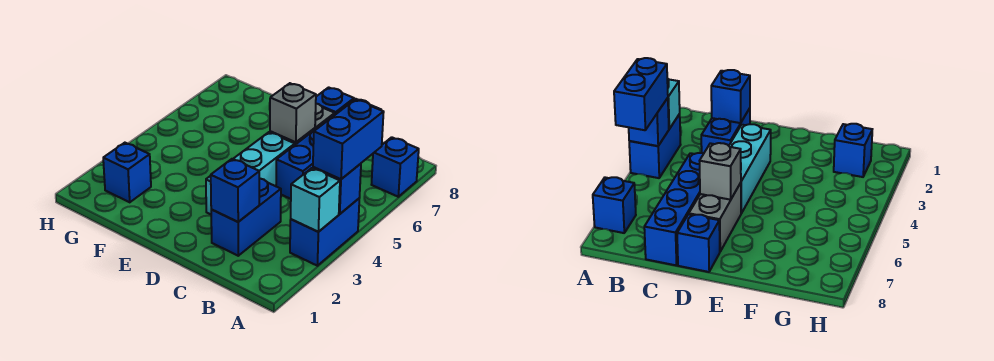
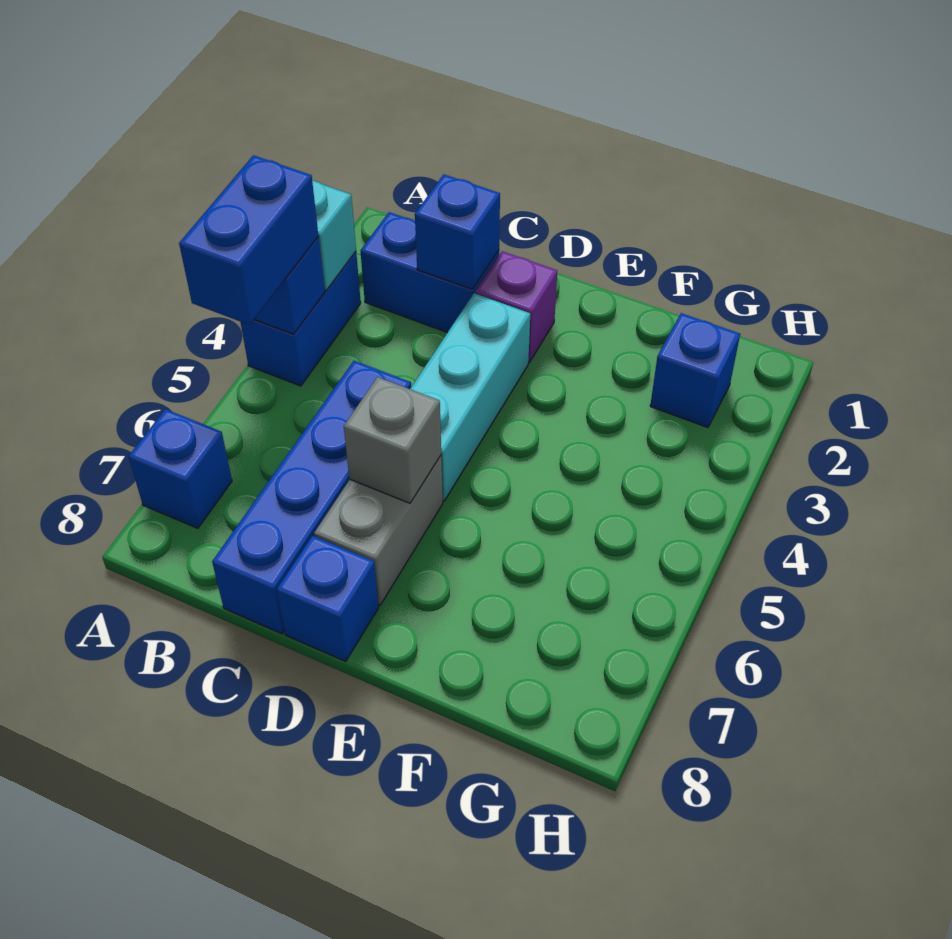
blue brick C2:C3 level 1 -> blue brick B2:C2 level 1
none -> purple brick D2 level 1

